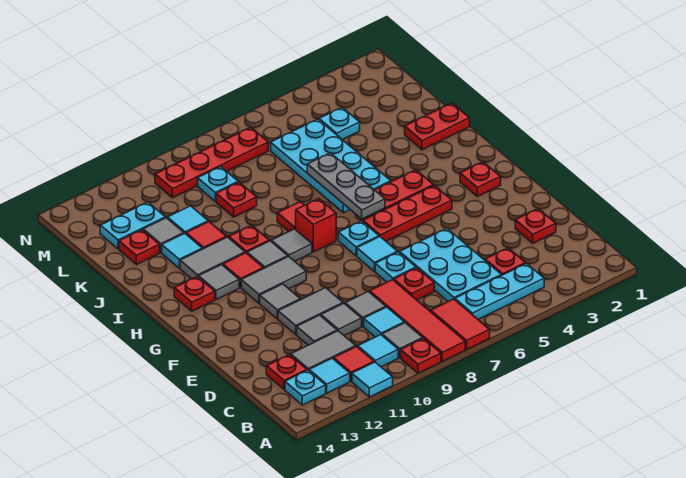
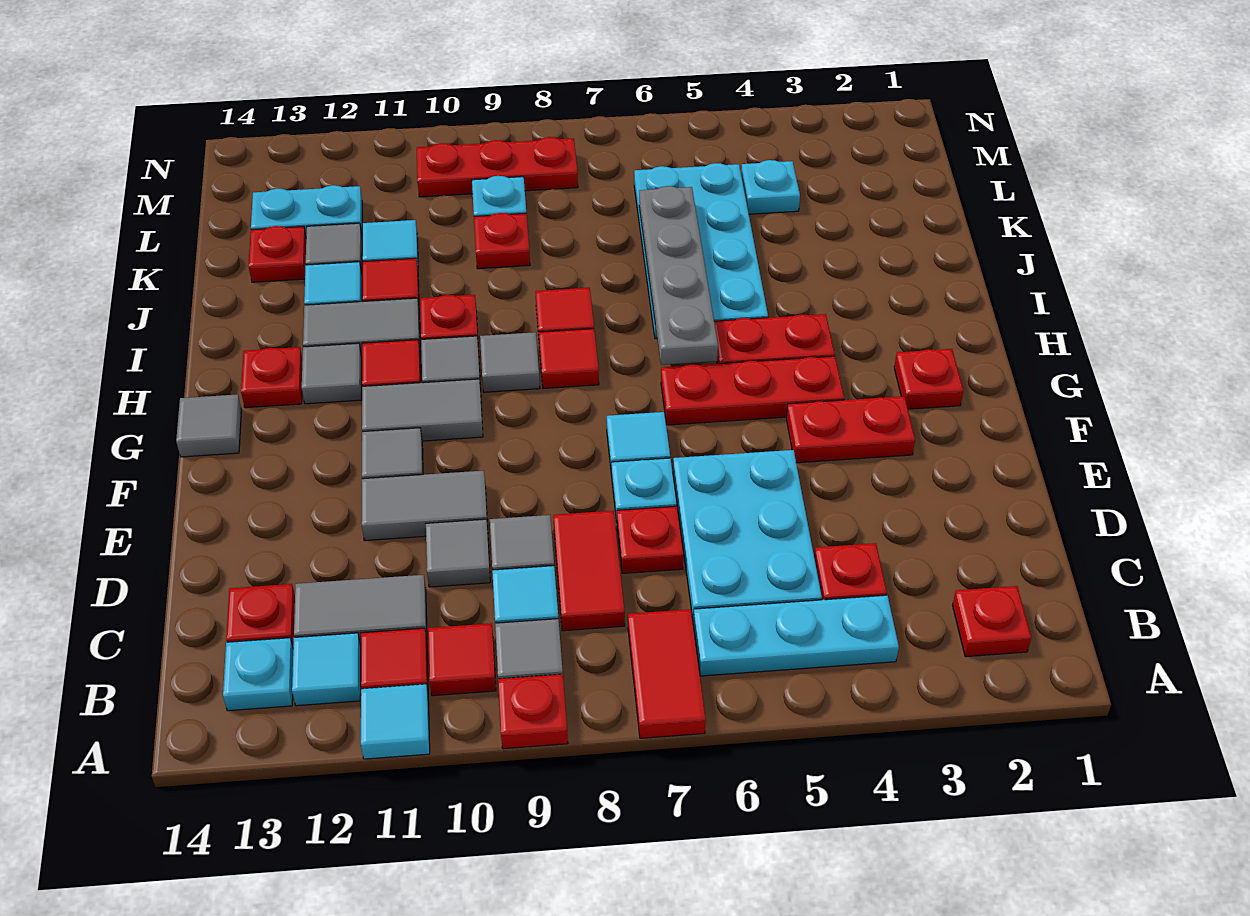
red tile A8:D8 level 1 -> red tile C8:D8 level 1
cyan tile B10 level 1 -> red tile B10 level 1
red plate D2 level 1 -> red plate B2 level 1
grey tile D11 level 1 -> grey tile G14 level 1
cyan plate G7 level 1 -> none
grey plate H6:J6 level 2 -> grey plate H6:K6 level 2
red brick H8 level 1 -> red tile H8 level 1
red plate J1:J2 level 1 -> red plate F3:F4 level 1
red plate M7:M10 level 1 -> red plate M8:M10 level 1

